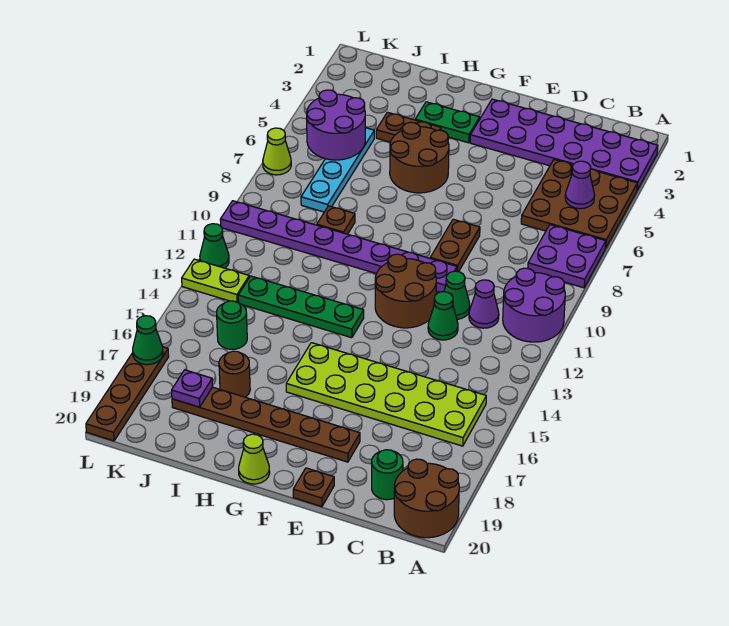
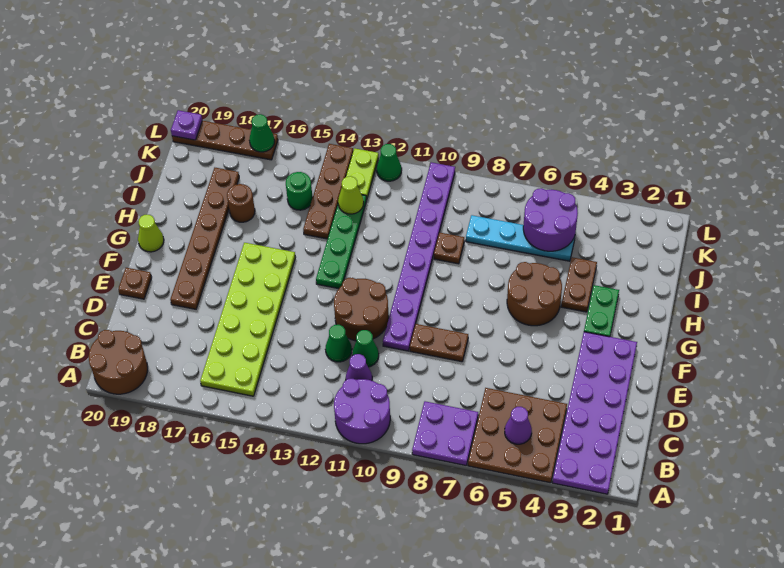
green round brick C19 level 1 -> none
none -> brown plate I14:L14 level 1
purple plate J18 level 2 -> purple plate L20 level 2
lime cone L7 level 1 -> lime cone J13 level 2

